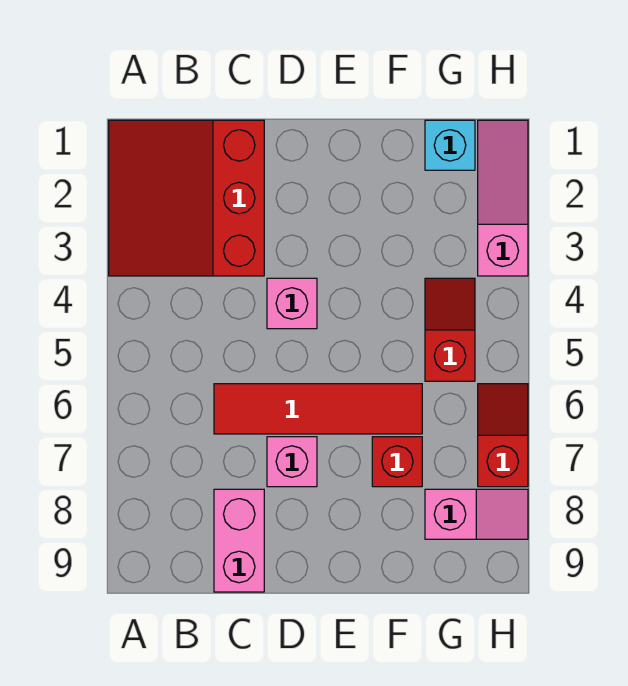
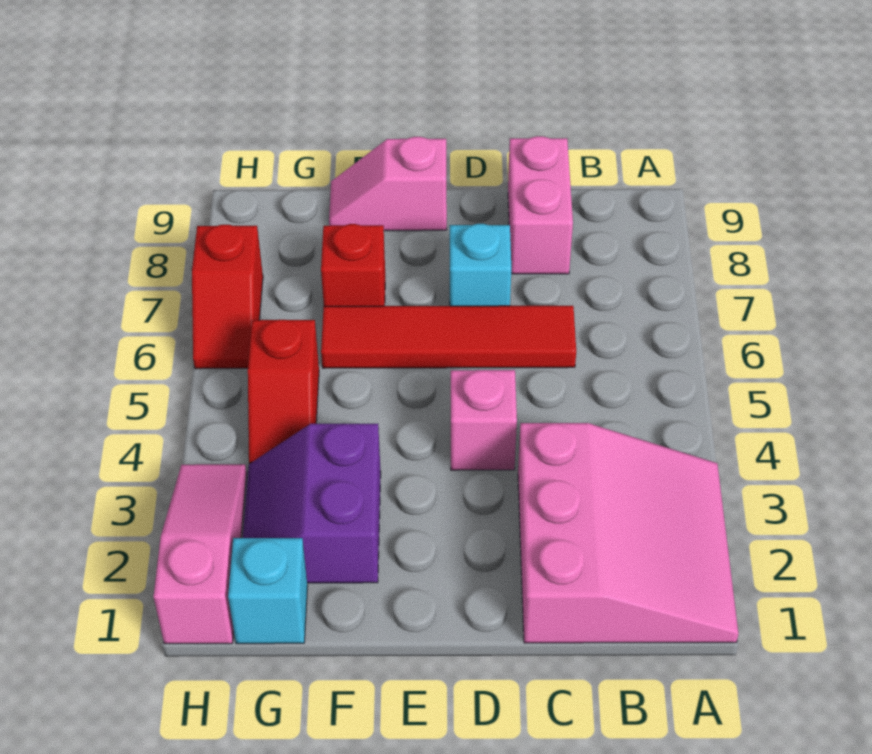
red slope A1:C3 level 1 top C -> pink slope A1:C3 level 1 top C
pink brick D7 level 1 -> cyan brick D7 level 1
none -> purple slope F2:G3 level 1 top F
pink slope G8:H8 level 1 top G -> pink slope E9:F9 level 1 top E
pink slope H1:H3 level 1 top 3 -> pink slope H1:H3 level 1 top 1

